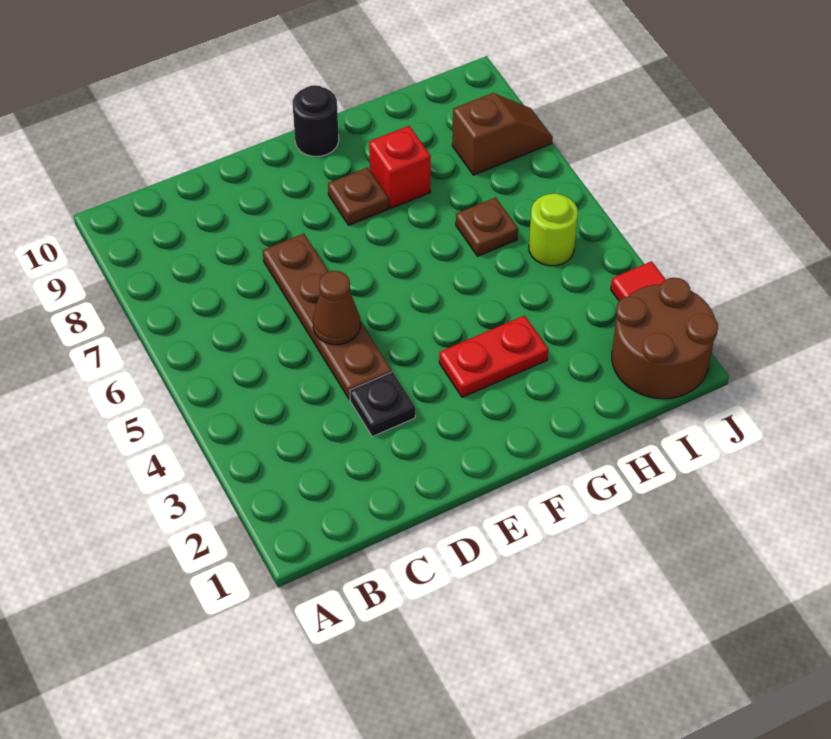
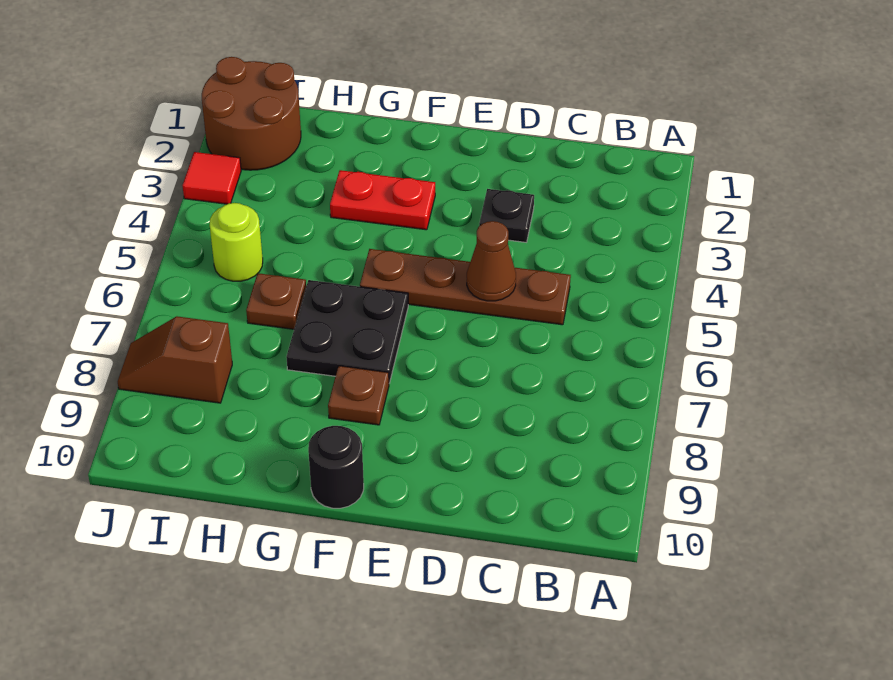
brown plate D4:D7 level 1 -> brown plate C5:F5 level 1
none -> black plate F6:G7 level 1
red brick G8 level 1 -> none

